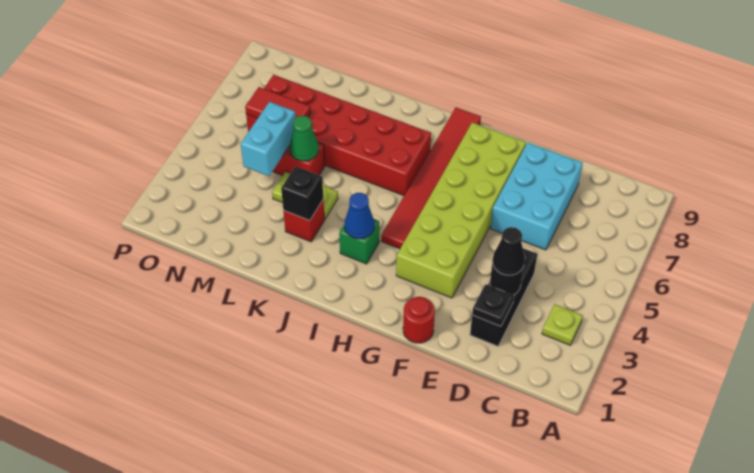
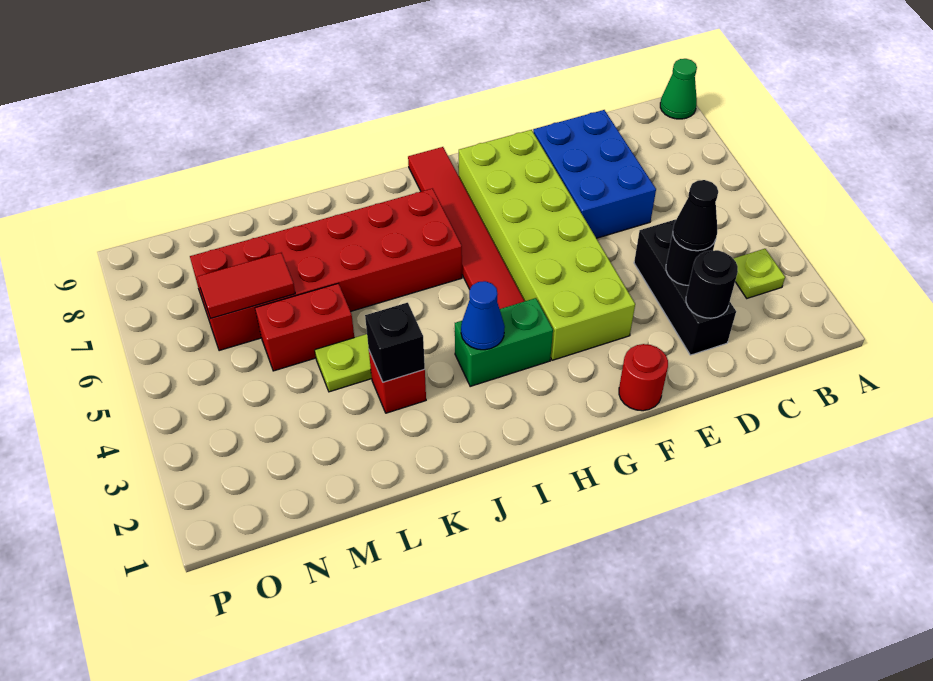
black plate D2 level 2 -> black round brick D2 level 2
cyan brick D6:E8 level 1 -> blue brick D6:E8 level 1
green brick I3 level 1 -> green brick H3:I3 level 1
green cone L5 level 2 -> green cone A9 level 1
cyan brick M4:M5 level 2 -> none

